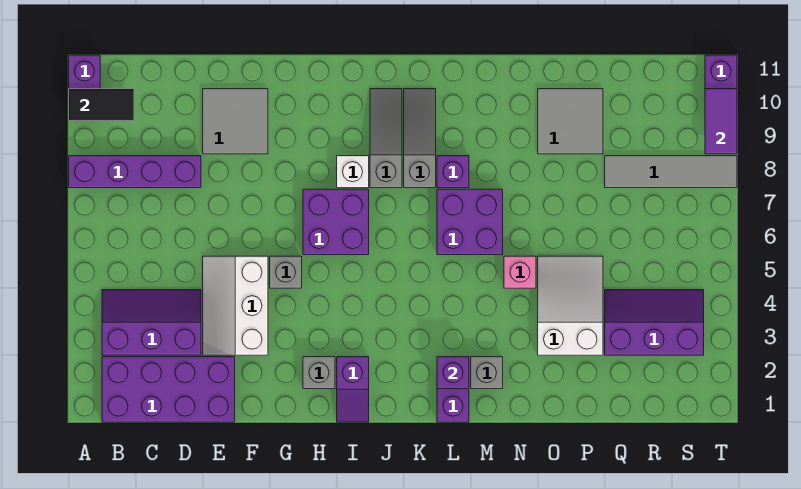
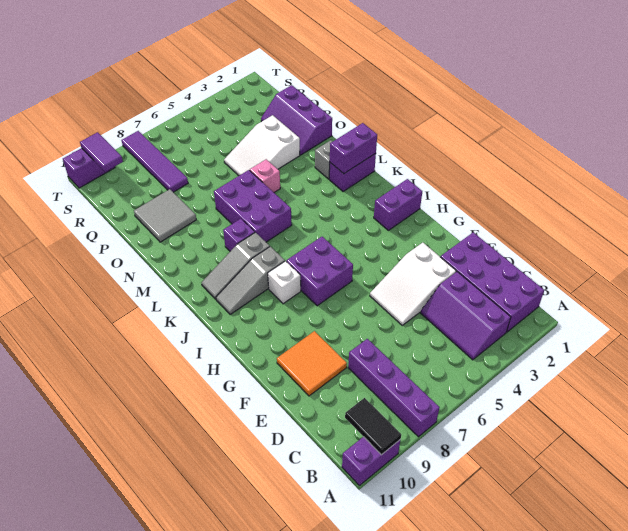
white slope E3:F5 level 1 top F -> white slope E3:F5 level 1 top 3
grey tile E9:F10 level 1 -> orange tile E9:F10 level 1
grey brick G5 level 1 -> none
grey brick H2 level 1 -> none
purple slope I1:I2 level 1 top 2 -> purple brick I1:I2 level 1
purple brick L2 level 2 -> purple brick L1:L2 level 2
purple brick L6:M7 level 1 -> purple brick L6:N7 level 1
purple slope Q3:S4 level 1 top 3 -> purple slope O1:Q2 level 1 top 1
grey tile Q8:T8 level 1 -> purple tile Q8:T8 level 1
purple tile T9:T10 level 2 -> purple tile S10:T10 level 2

